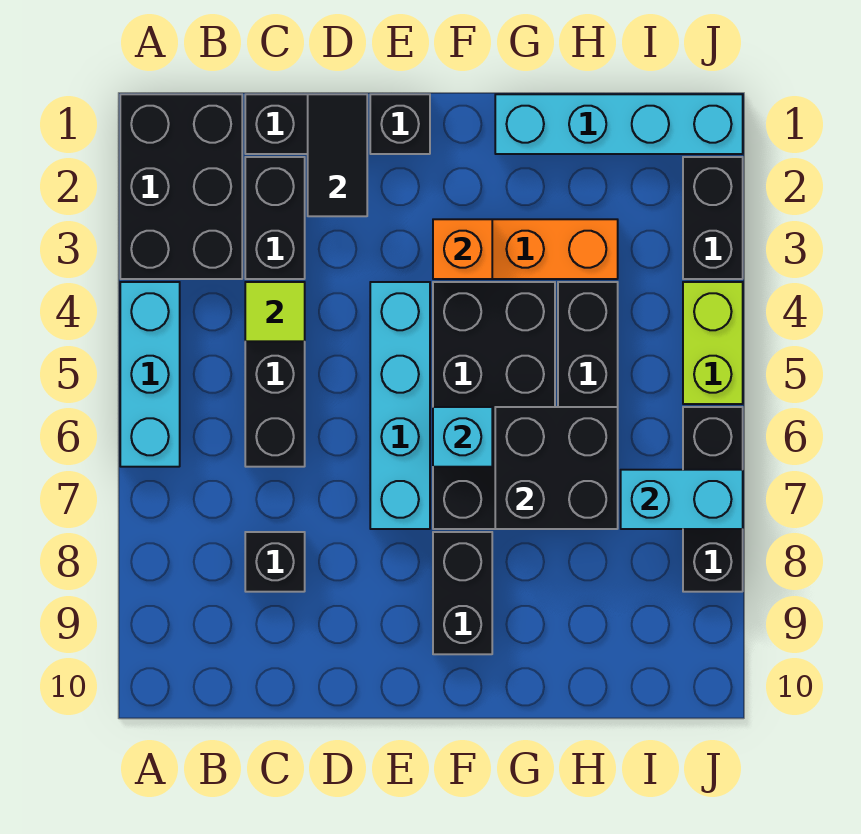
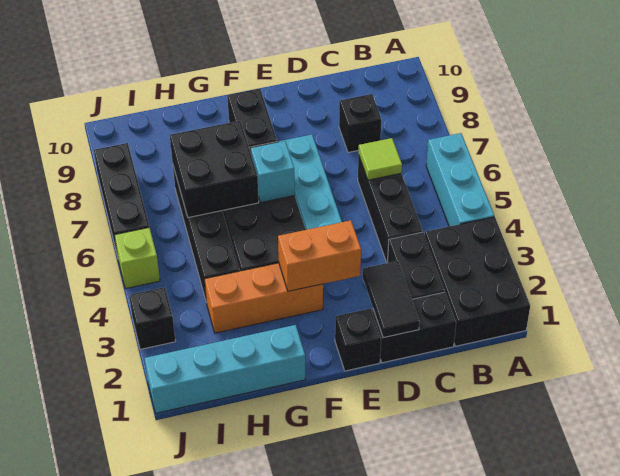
lime tile C4 level 2 -> lime tile C6 level 2
orange brick F3 level 2 -> orange brick E3:F3 level 2
cyan brick I7:J7 level 2 -> none
black brick J2:J3 level 1 -> black brick J3 level 1
lime brick J4:J5 level 1 -> lime brick J5 level 1

